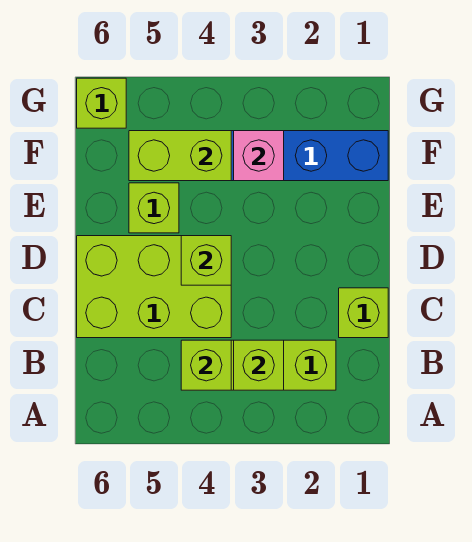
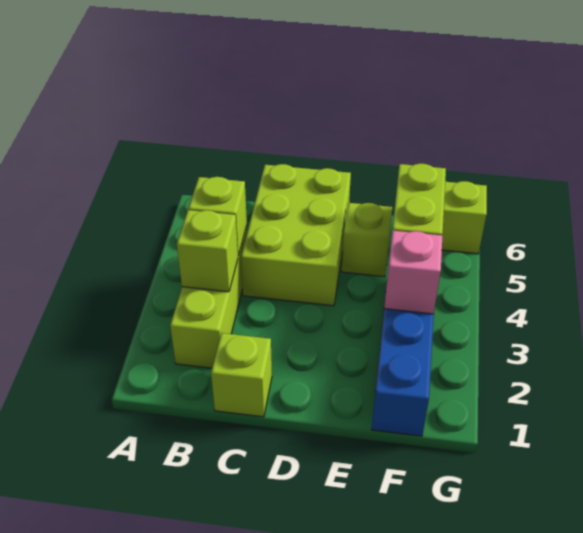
lime brick D4 level 2 -> none

